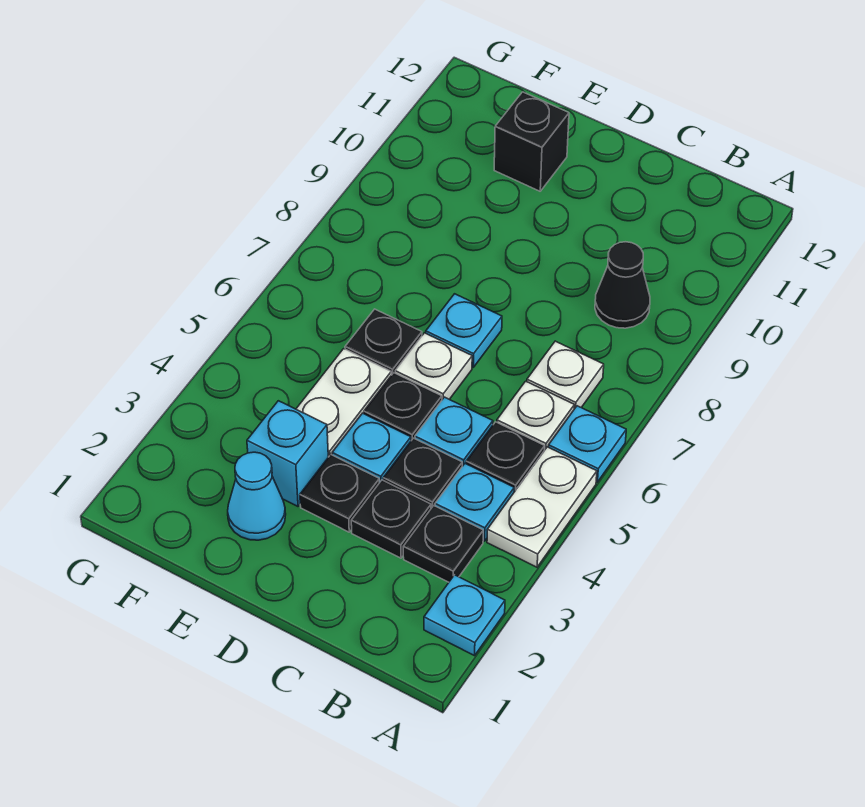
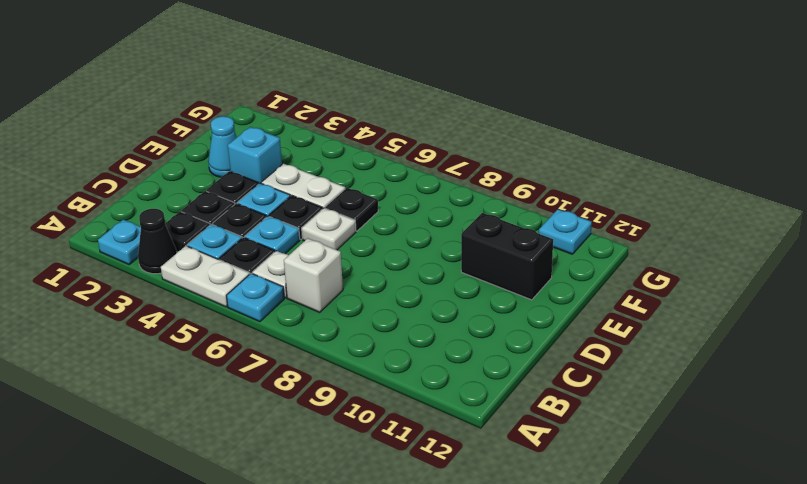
white plate B7 level 1 -> white brick B7 level 1
black cone B9 level 1 -> black cone A3 level 1
cyan plate D7 level 1 -> cyan plate G11 level 1
black brick E11 level 1 -> black brick E10:E11 level 1

